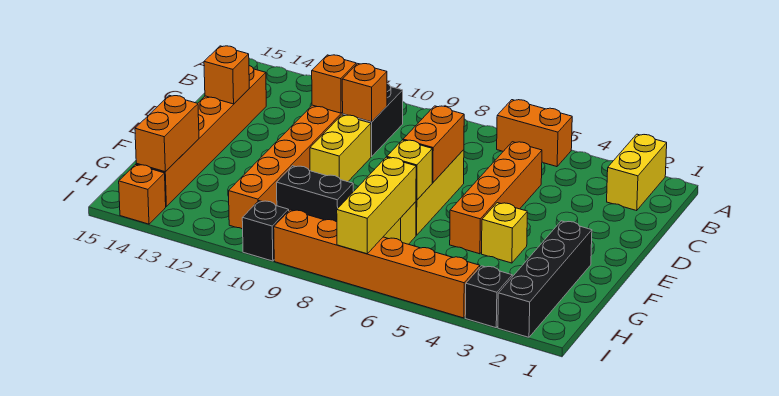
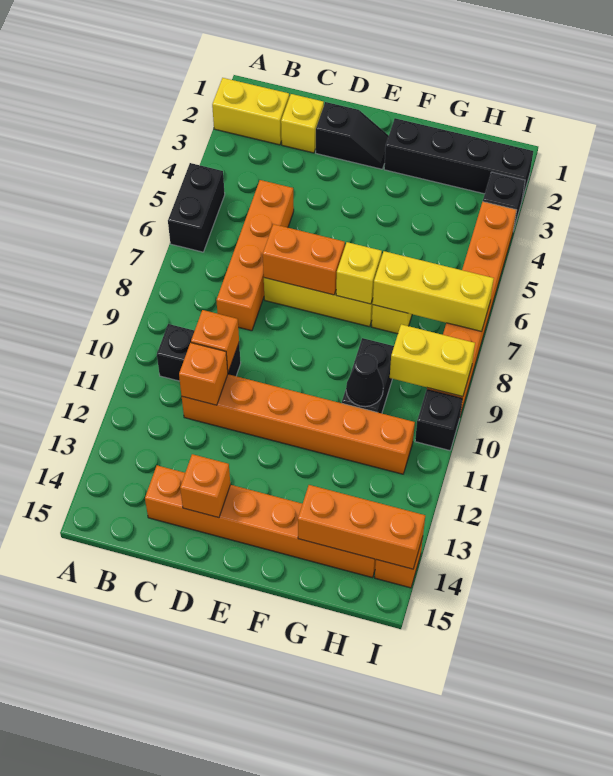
orange brick A5:A6 level 1 -> black brick A5:A6 level 1
orange brick C5:F5 level 1 -> orange brick C5:C8 level 1
none -> black slope D2:E2 level 1 top D
yellow brick D10:E10 level 1 -> yellow brick H9:I9 level 2
yellow brick F4 level 1 -> yellow brick C2 level 1
none -> black cone G10 level 2
orange brick G14:H14 level 2 -> orange brick G14:I14 level 2

